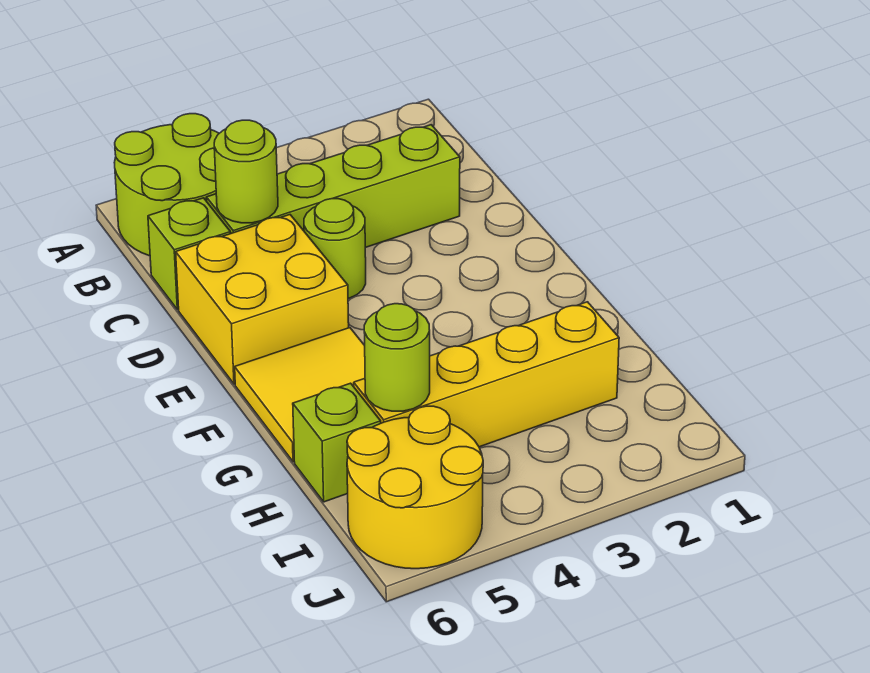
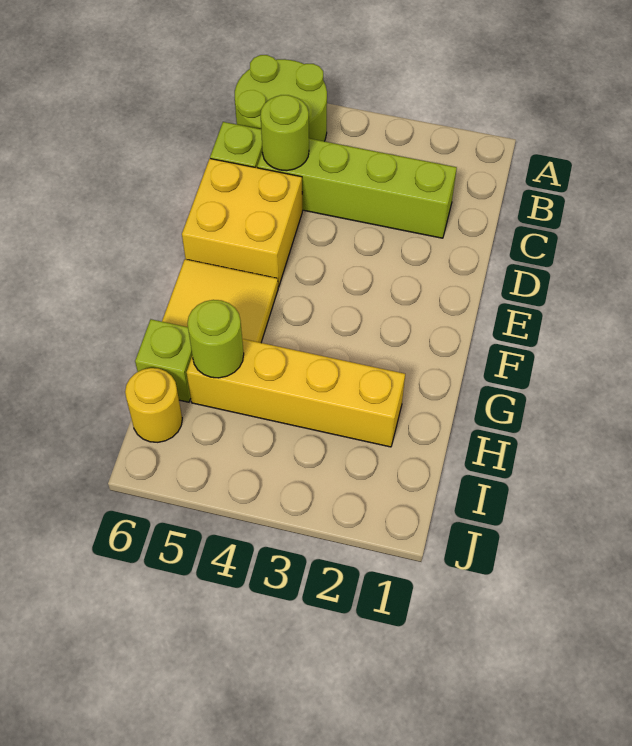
lime round brick D4 level 1 -> none
yellow round brick I5:J6 level 1 -> yellow round brick I6 level 1

